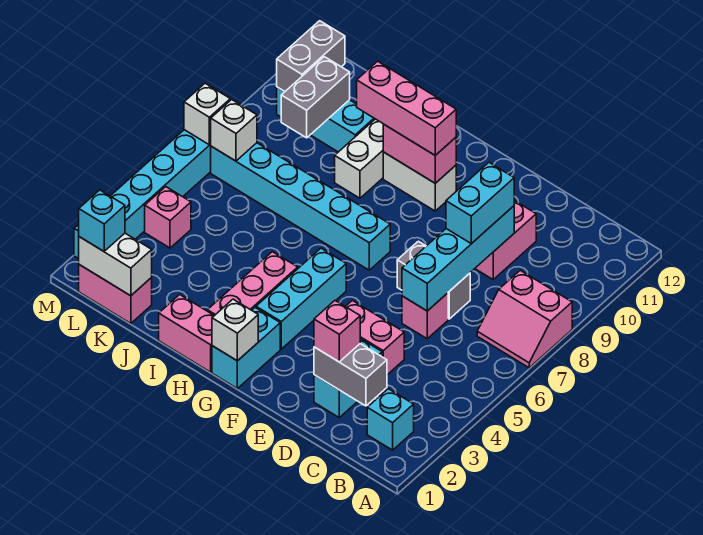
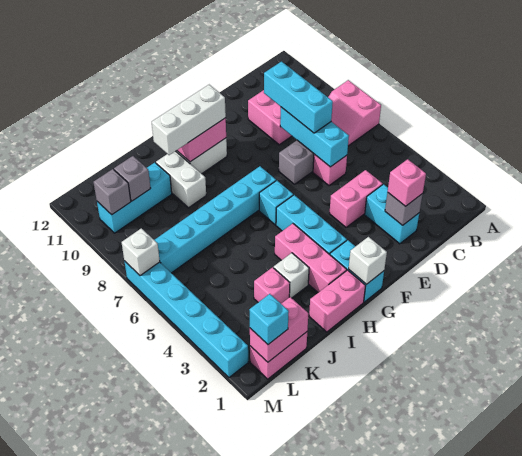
pink slope A7:B8 level 1 top 8 -> pink slope A7:B8 level 1 top A
cyan brick B2 level 1 -> cyan brick G6 level 1
grey brick C2:D2 level 2 -> grey brick D2 level 2
cyan brick D6:D9 level 2 -> cyan brick D6:D8 level 2
cyan brick D8:D9 level 3 -> cyan brick D7:D9 level 3
pink brick G10:I10 level 3 -> white brick G10:I10 level 3
white brick K1:L1 level 2 -> pink brick K1:L1 level 2
grey brick K9:K10 level 2 -> grey brick K10 level 2
pink brick L4 level 1 -> pink brick J3 level 1
white brick L7 level 2 -> white brick I3 level 1
grey brick L10:L11 level 2 -> grey brick L10 level 2

